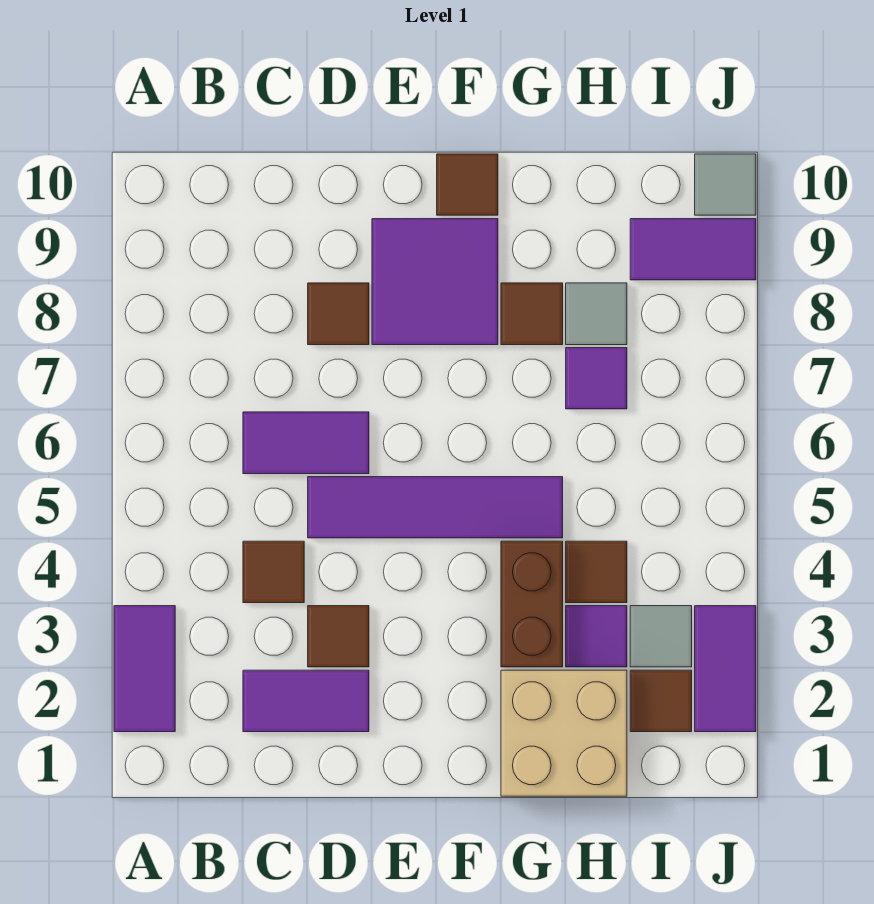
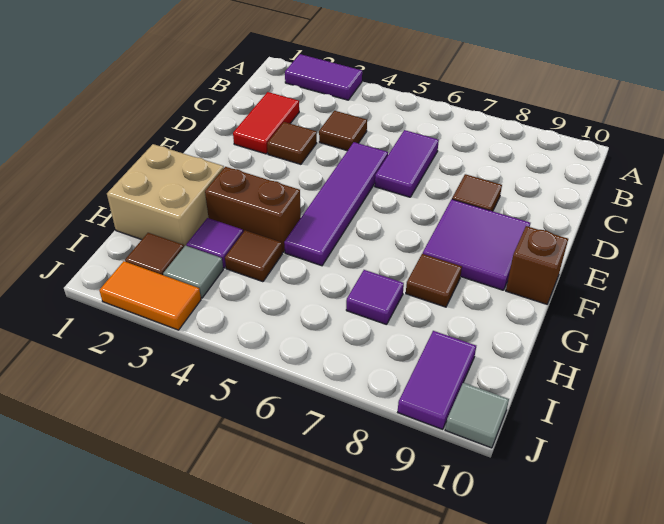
purple tile C2:D2 level 1 -> red tile C2:D2 level 1
brown tile F10 level 1 -> brown brick F10 level 1
grey tile H8 level 1 -> none
purple tile J2:J3 level 1 -> orange tile J2:J3 level 1

